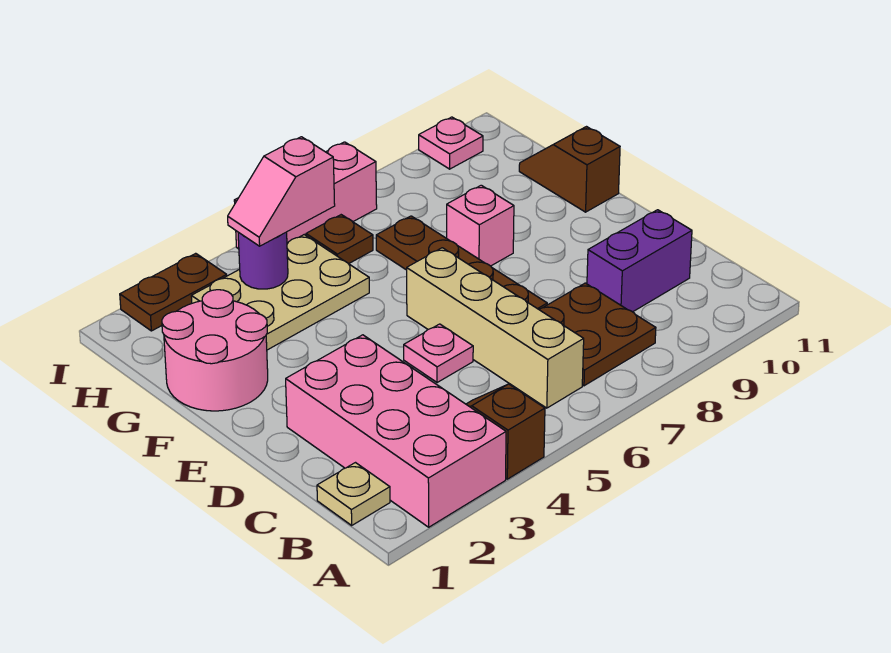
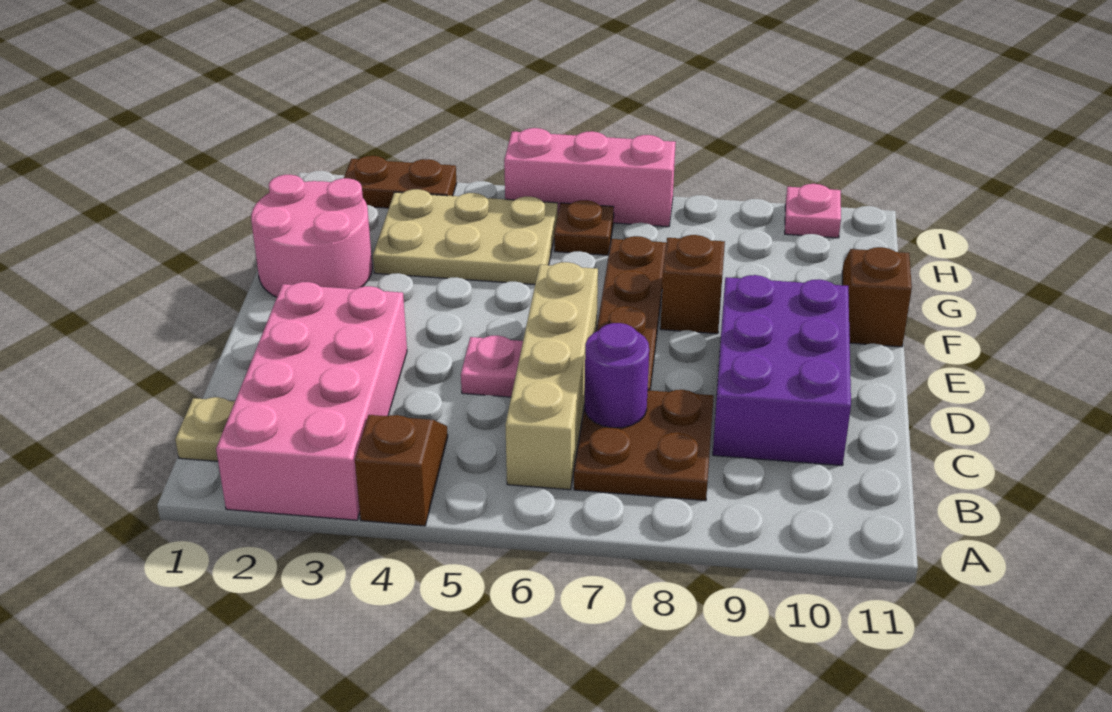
purple brick C9:C10 level 1 -> purple brick C9:E10 level 1
pink brick F8 level 1 -> brown brick F8 level 1
purple round brick H4 level 2 -> purple round brick C7 level 2
pink slope H4:H5 level 3 top 5 -> none

